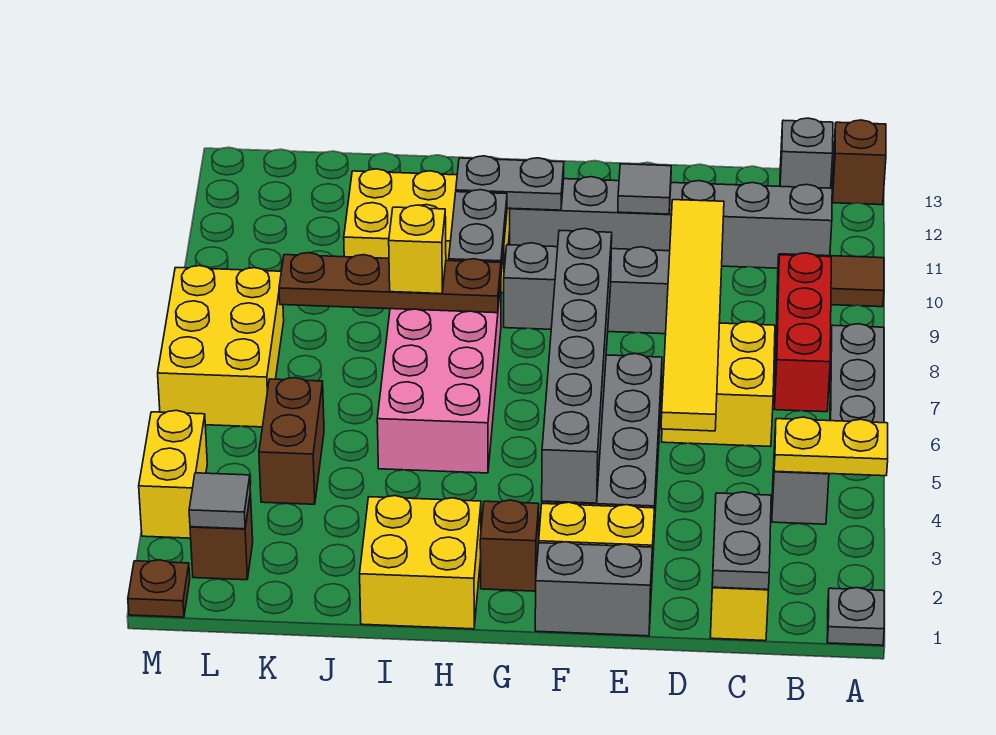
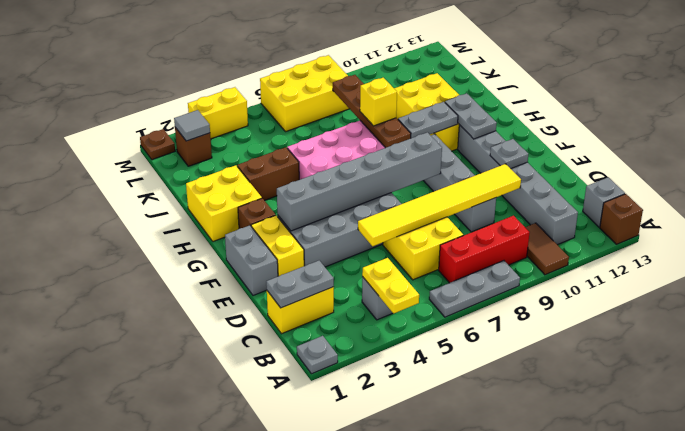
grey tile E11 level 2 -> grey plate E11 level 2
brown brick K4:K5 level 1 -> brown brick I3:I4 level 1

